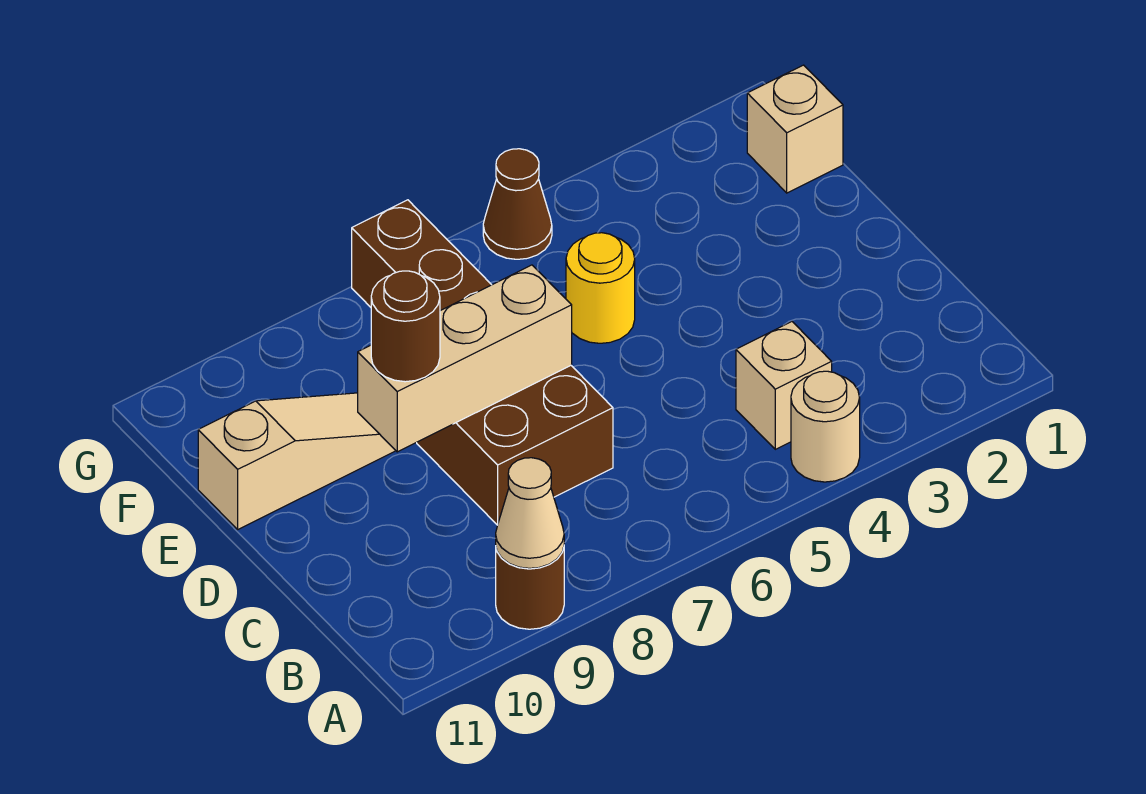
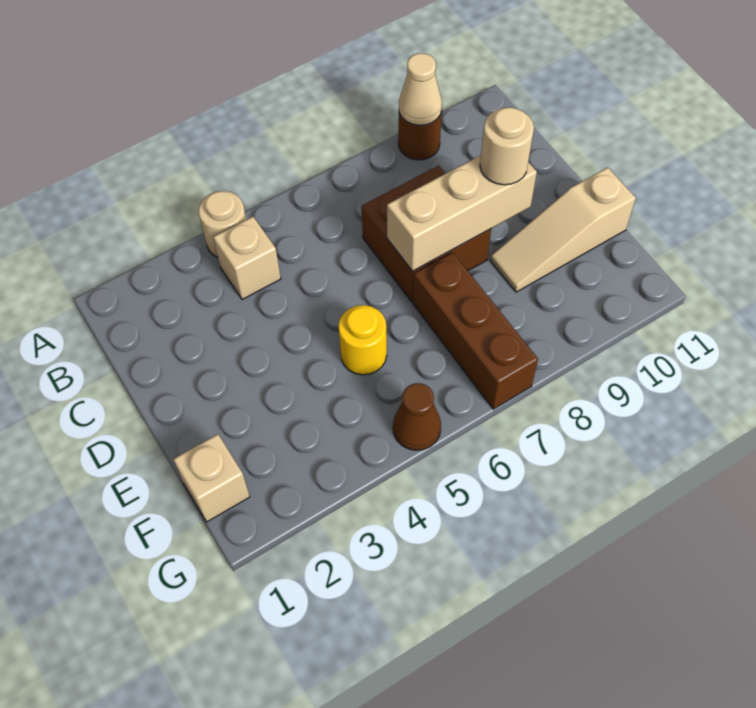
brown round brick D9 level 3 -> tan round brick D9 level 3

